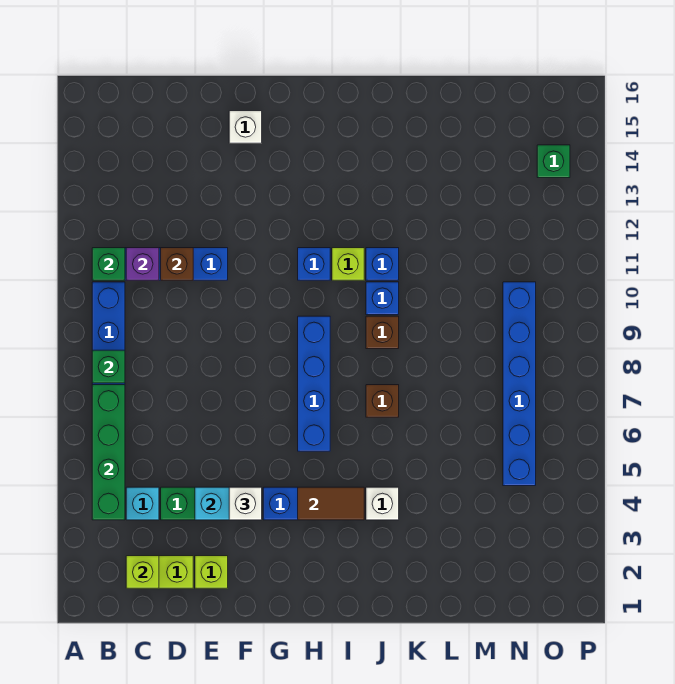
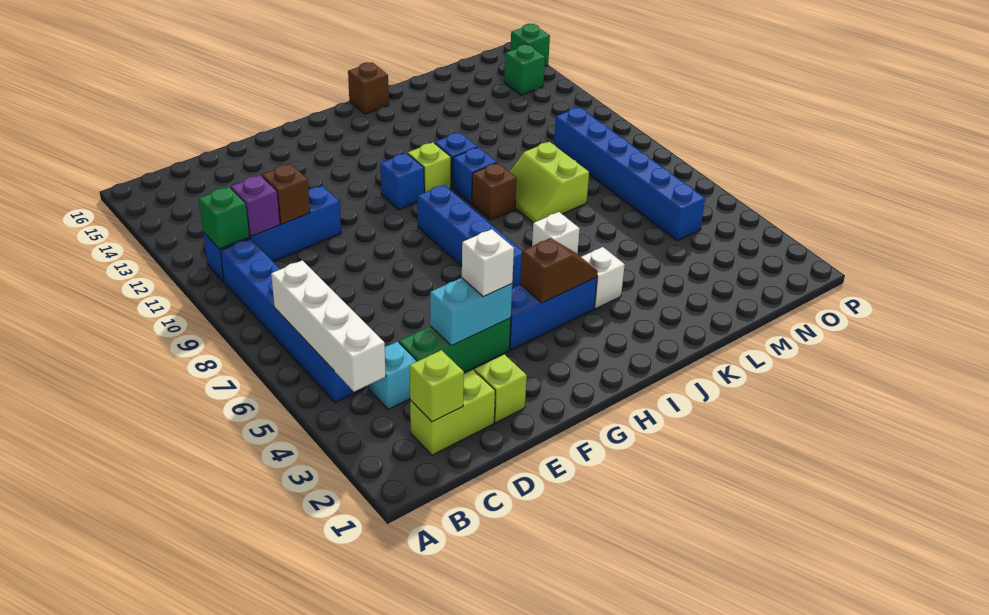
green brick B4:B7 level 2 -> white brick B4:B7 level 2
green brick B8 level 2 -> green brick P15 level 1
white brick F15 level 1 -> white brick J6 level 1
brown tile H4:I4 level 2 -> brown slope H4:I4 level 2 top H
brown brick J7 level 1 -> brown brick J16 level 1
none -> lime slope K8:L9 level 1 top L

